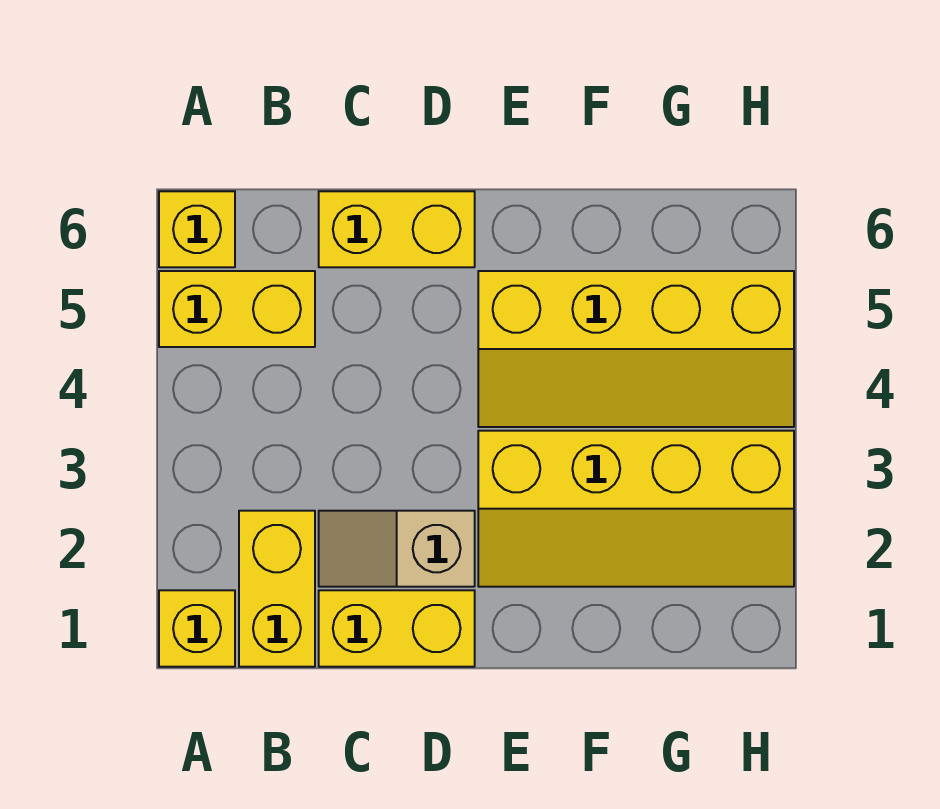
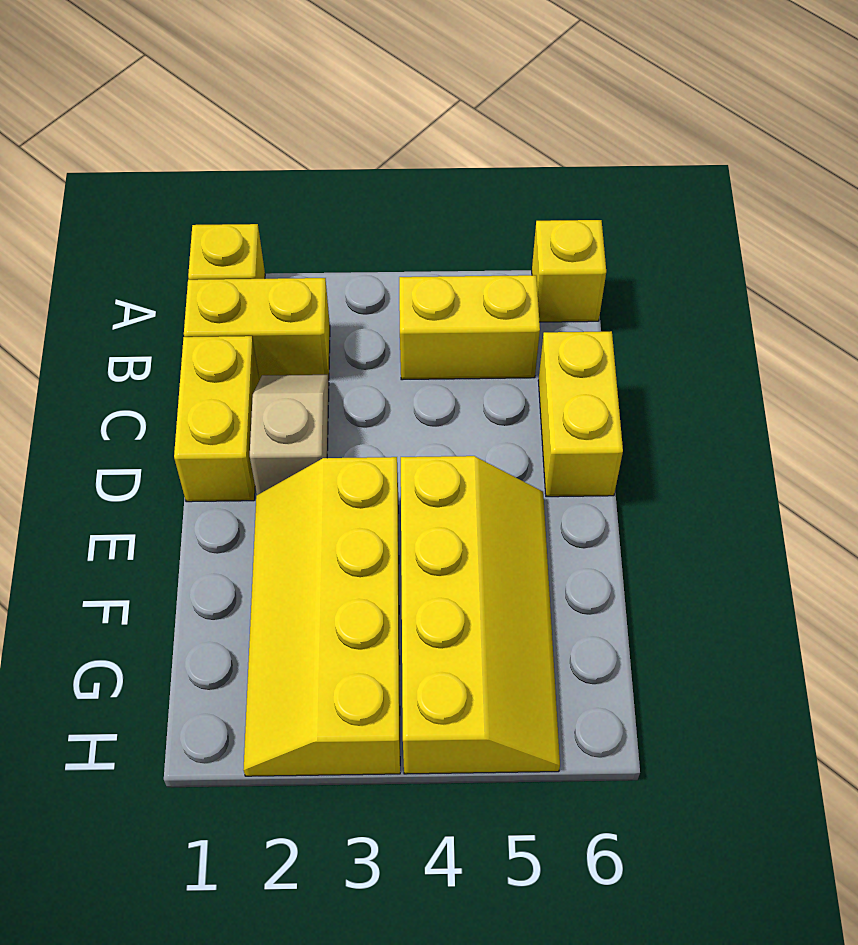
yellow brick A5:B5 level 1 -> yellow brick B4:B5 level 1
yellow slope E4:H5 level 1 top 5 -> yellow slope E4:H5 level 1 top 4

